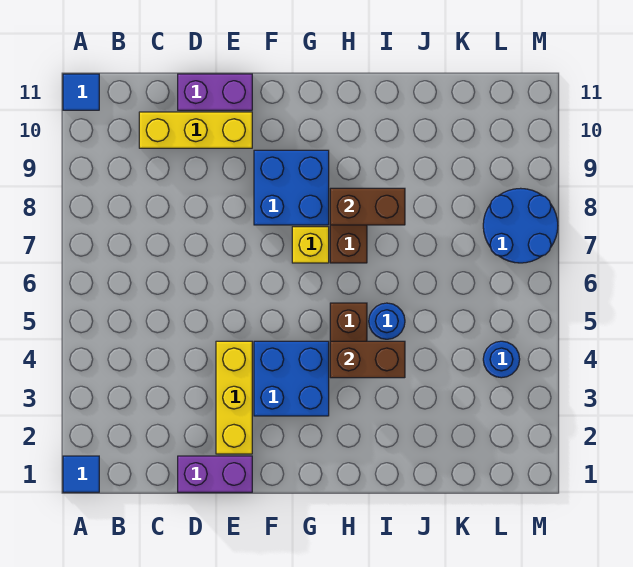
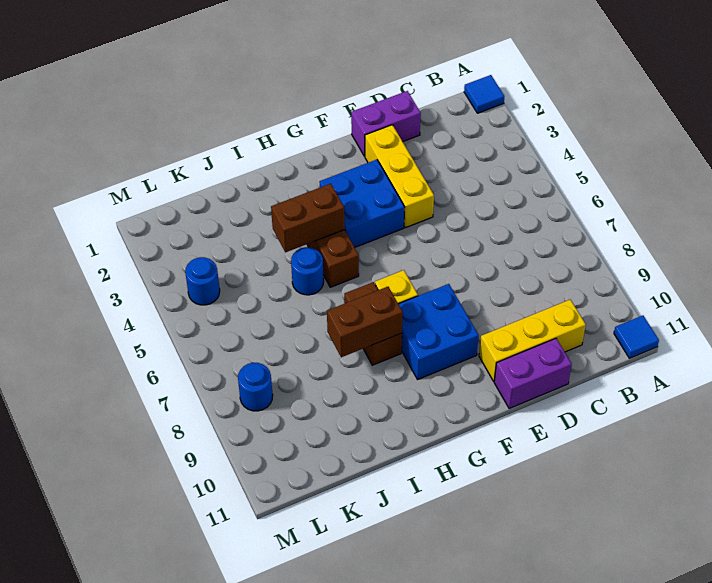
blue round brick L7:M8 level 1 -> blue round brick L8 level 1

